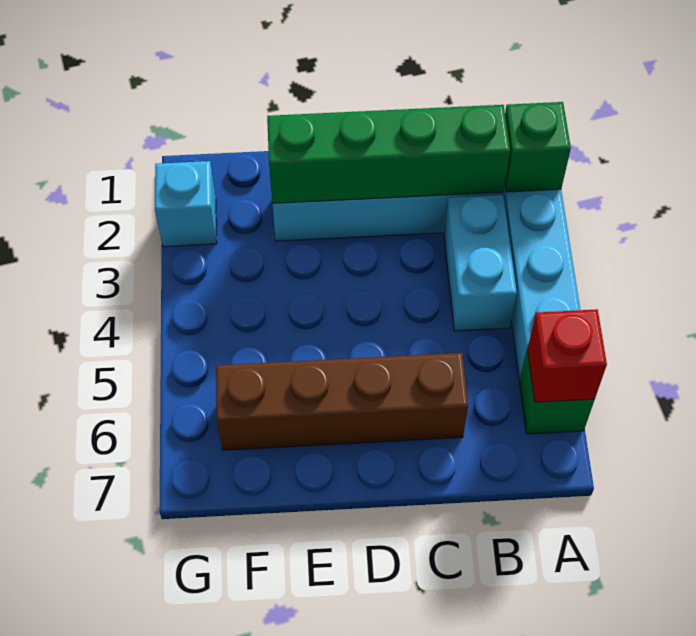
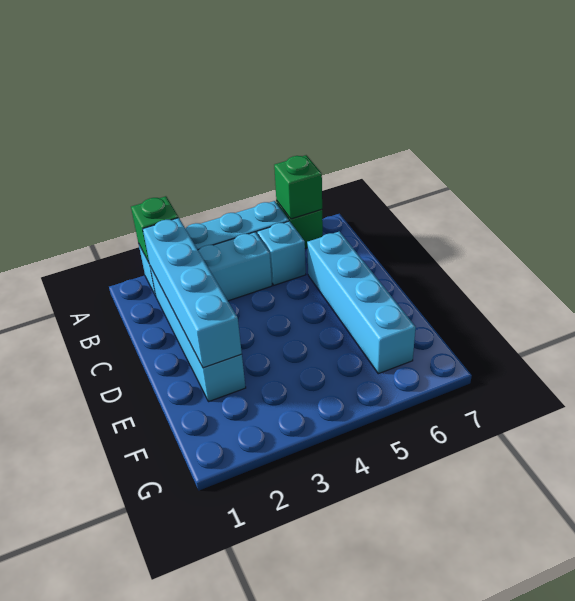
red brick A6 level 2 -> green brick A6 level 2
green brick B2:E2 level 2 -> cyan brick B2:E2 level 2
brown brick C6:F6 level 1 -> cyan brick C6:F6 level 1
cyan brick G2 level 1 -> cyan brick B5 level 1

